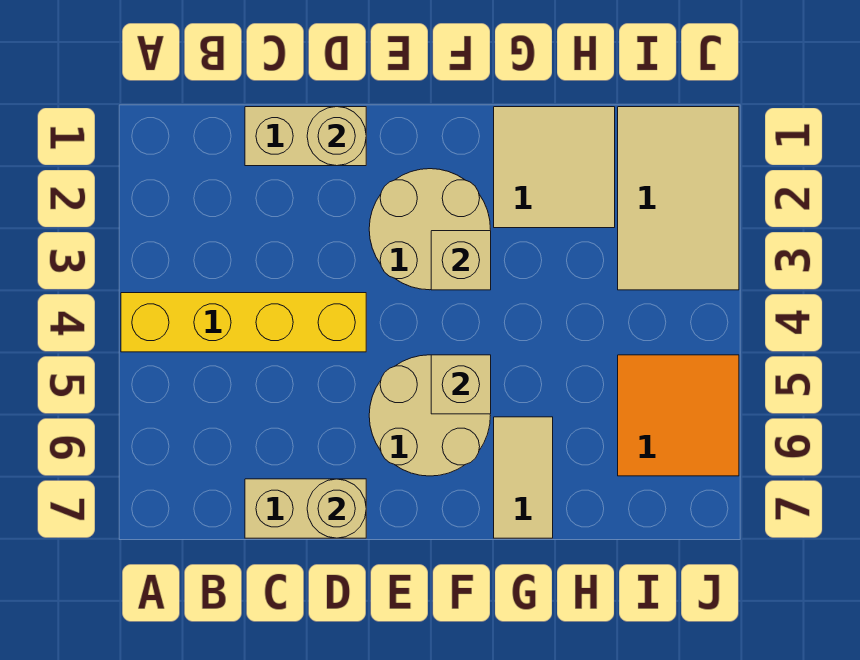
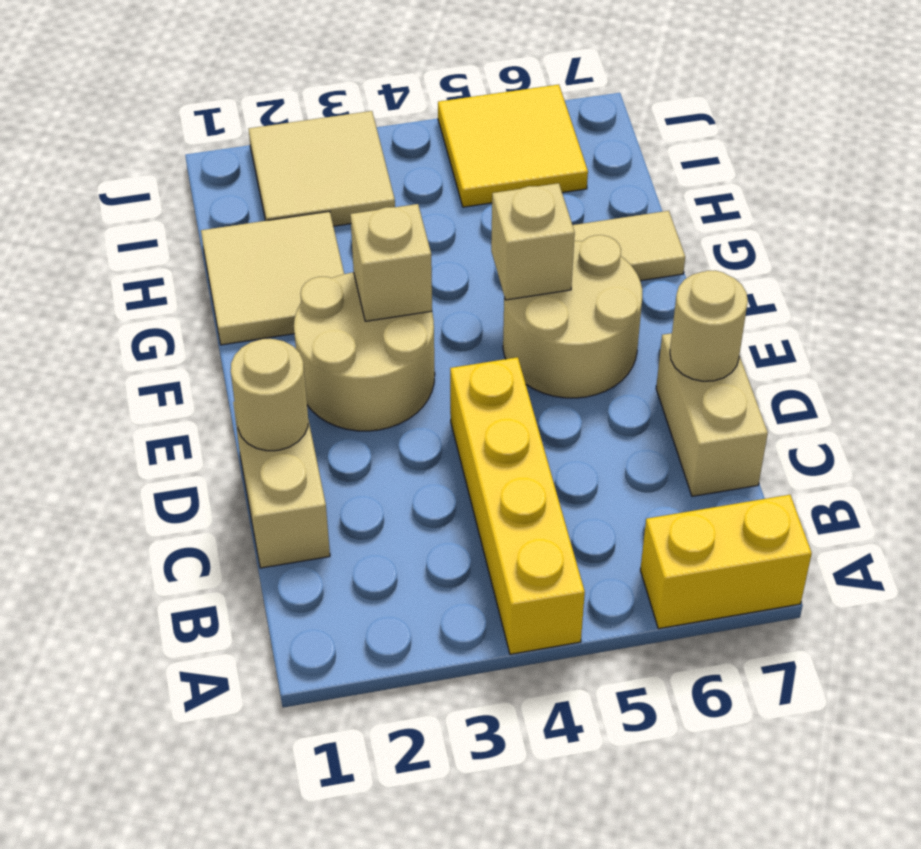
none -> yellow brick A6:A7 level 1
tan tile I1:J3 level 1 -> tan tile I2:J3 level 1
orange tile I5:J6 level 1 -> yellow tile I5:J6 level 1

